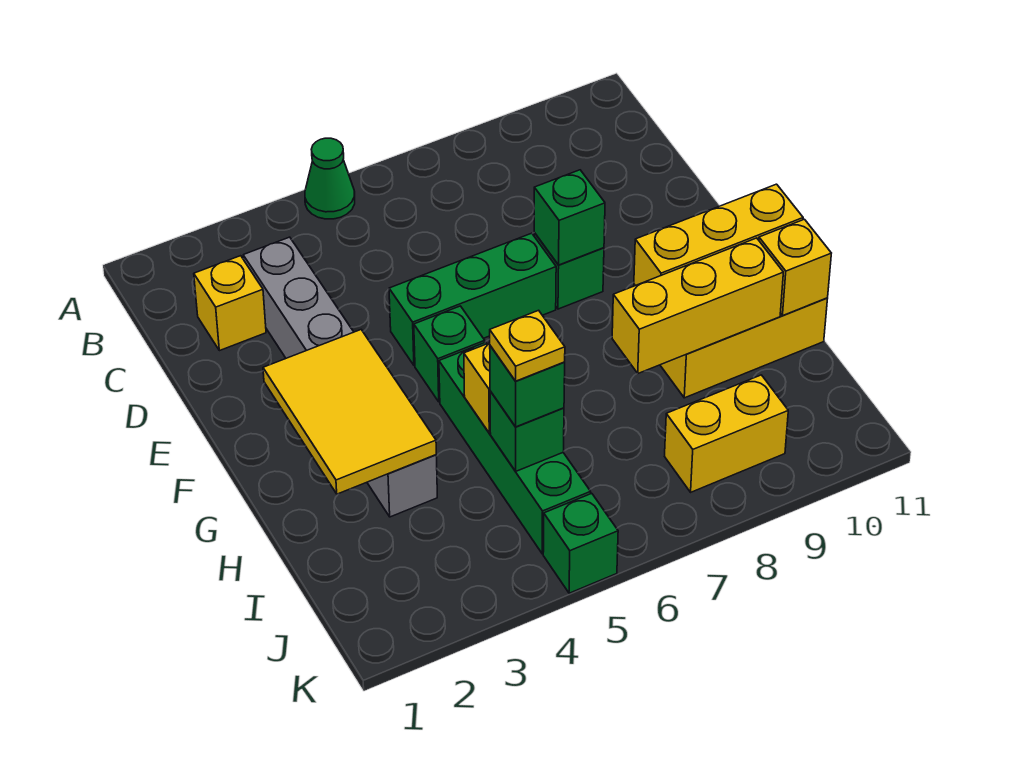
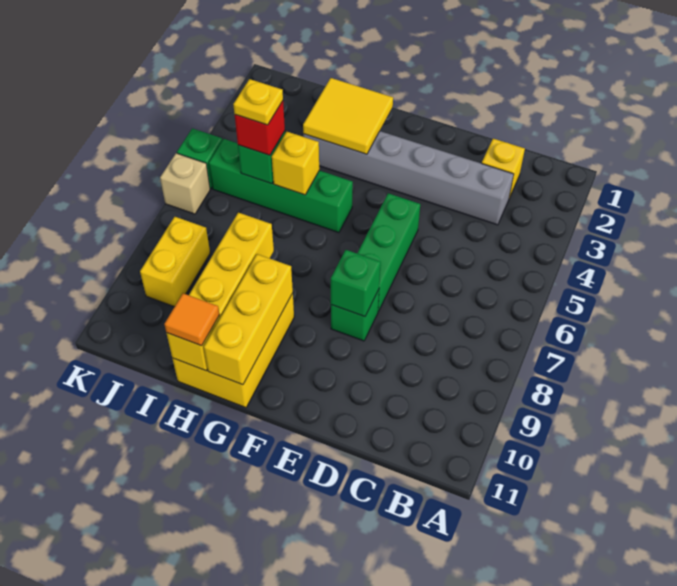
green cone A5 level 1 -> none
yellow tile F2:H3 level 2 -> yellow tile G2:H3 level 2
green brick F5 level 1 -> none
none -> orange tile H11 level 3
green brick I5 level 3 -> red brick I5 level 3
none -> tan brick K6 level 1

